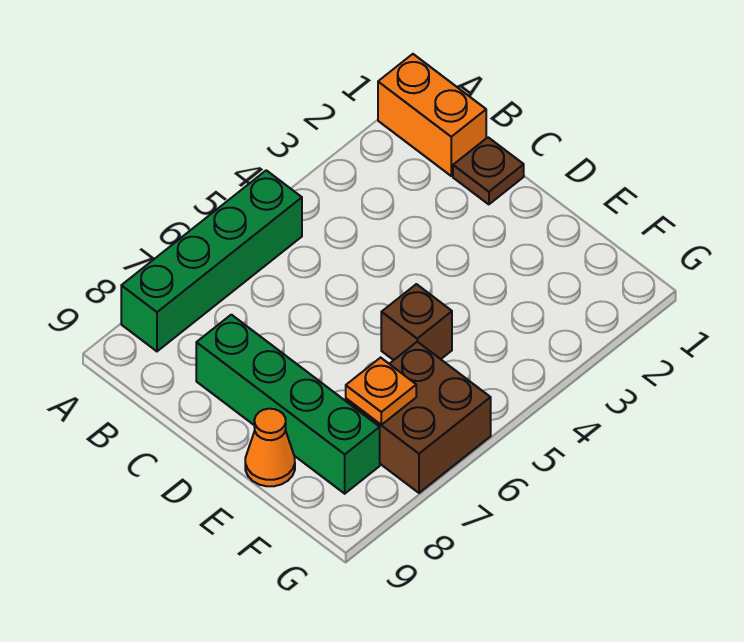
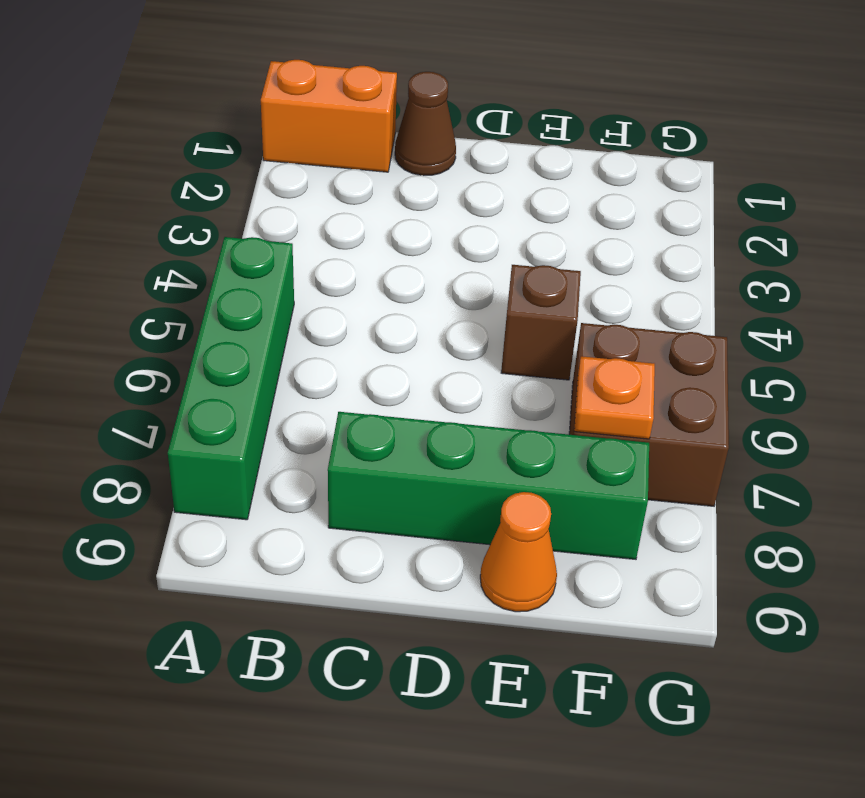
brown plate C1 level 1 -> brown cone C1 level 1

